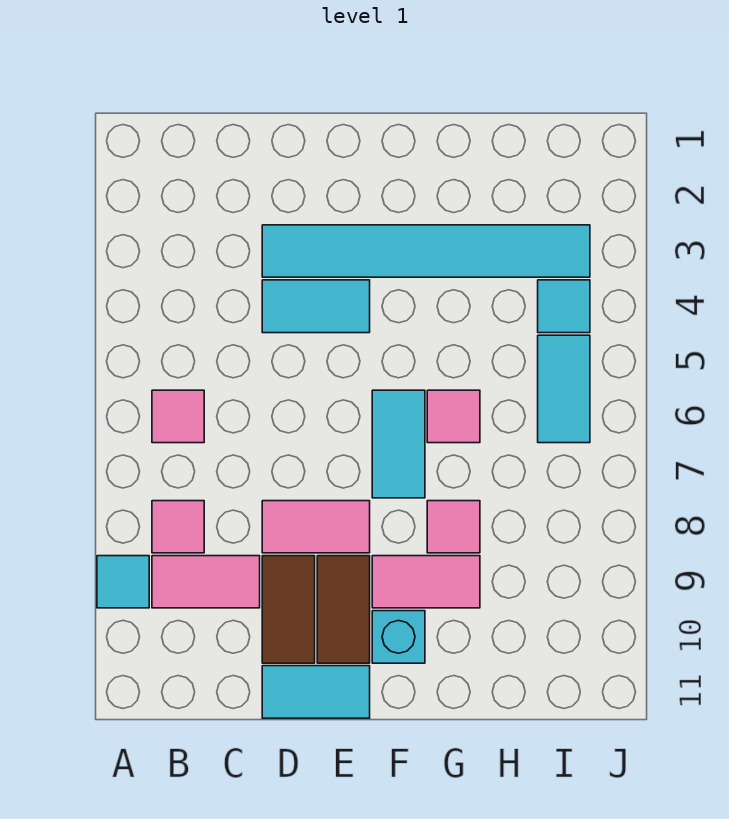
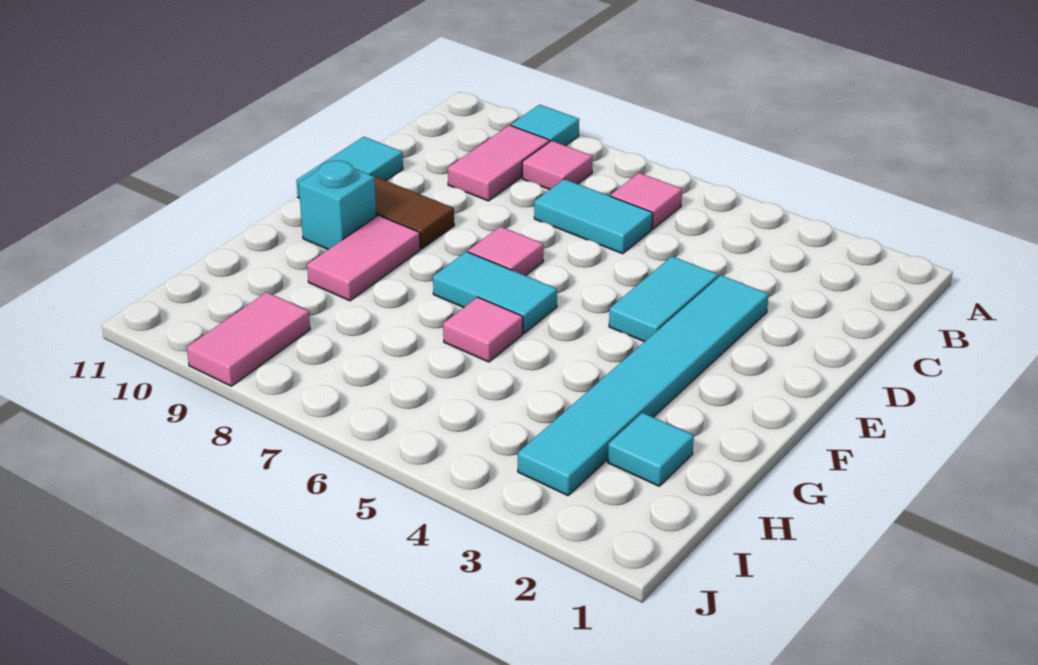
pink tile D8:E8 level 1 -> pink tile I9:J9 level 1
brown tile D9:D10 level 1 -> none
pink tile G8 level 1 -> pink tile E7 level 1
cyan tile I4 level 1 -> cyan tile H2 level 1
cyan tile I5:I6 level 1 -> cyan tile C6:C7 level 1

